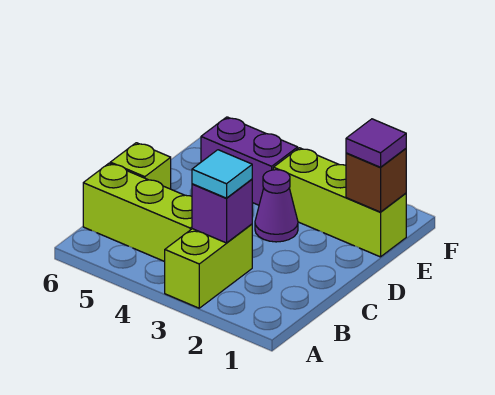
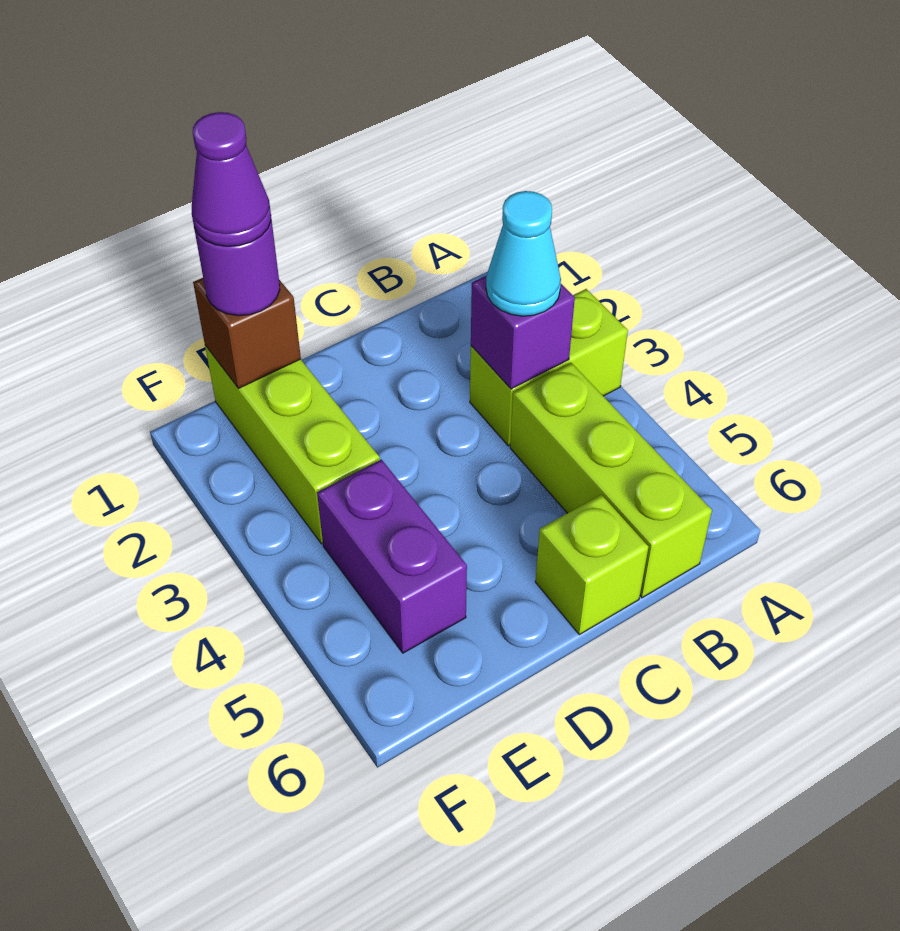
cyan tile B3 level 3 -> cyan cone B3 level 3
purple cone D3 level 1 -> purple cone E1 level 4
purple tile E1 level 3 -> purple round brick E1 level 3

